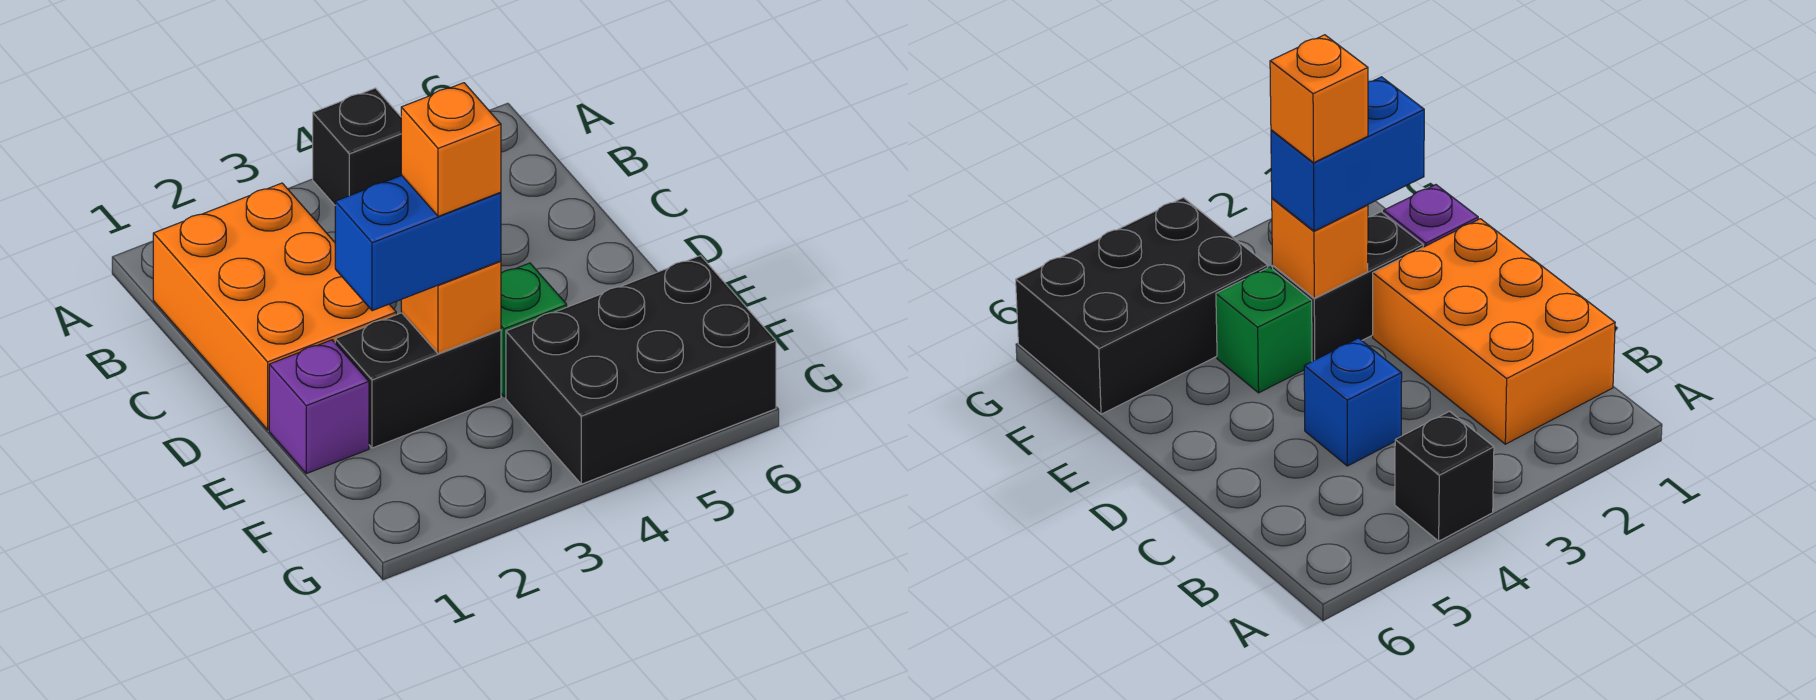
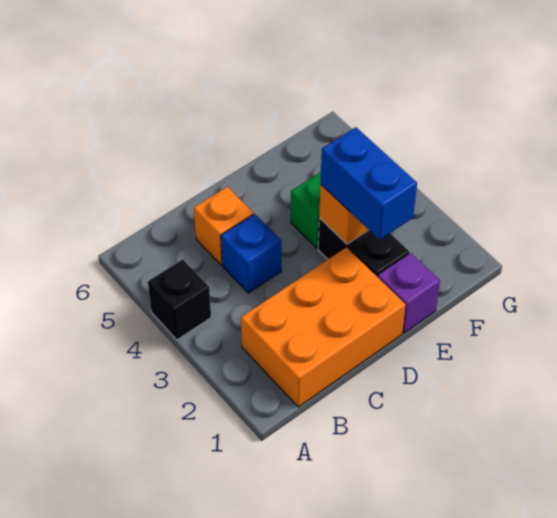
orange brick E3 level 4 -> orange brick C5 level 1
black brick F4:G6 level 1 -> none

